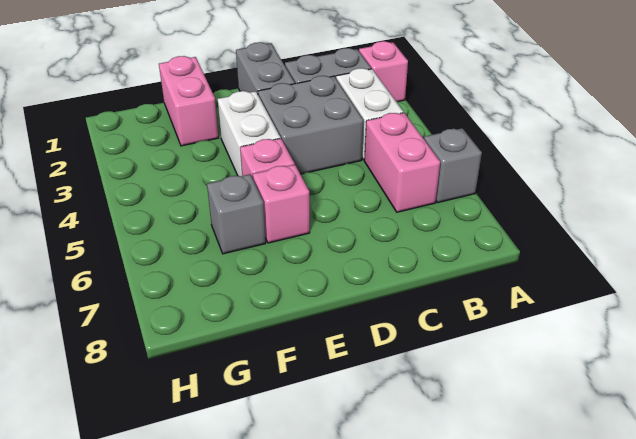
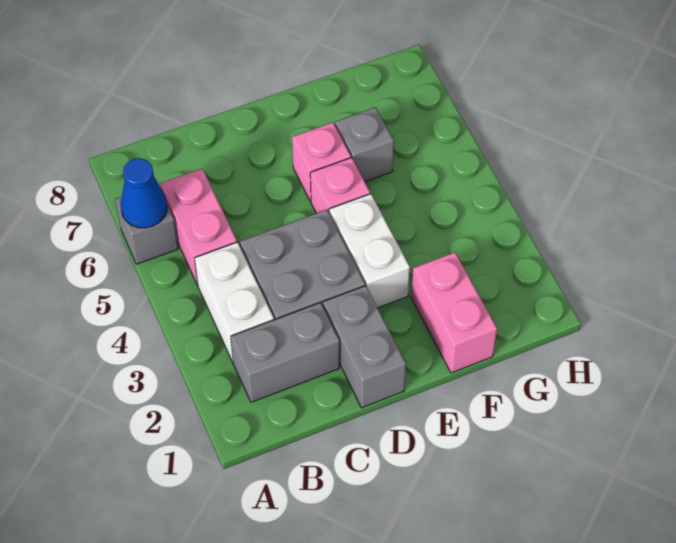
pink brick A2 level 1 -> none
none -> blue cone A6 level 2

